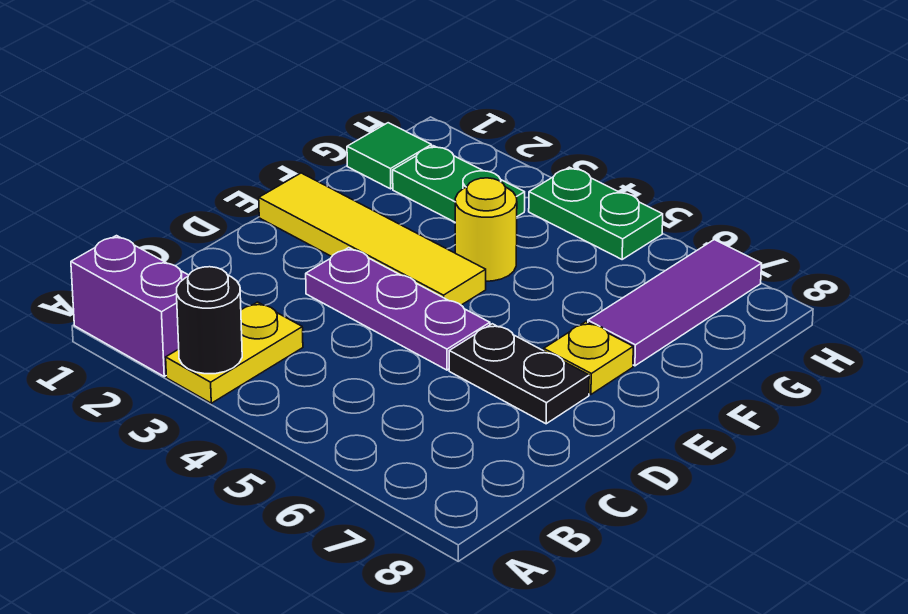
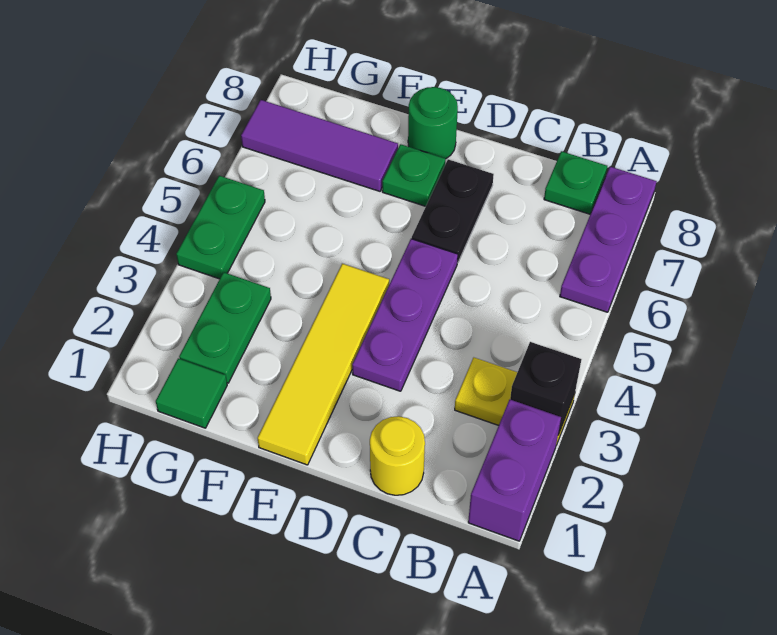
black round brick A3 level 2 -> black brick A3 level 2
none -> purple plate A6:A8 level 1
none -> green plate B8 level 1
yellow plate E7 level 1 -> green plate E7 level 1
none -> green round brick E8 level 1
yellow round brick F4 level 1 -> yellow round brick C1 level 1

